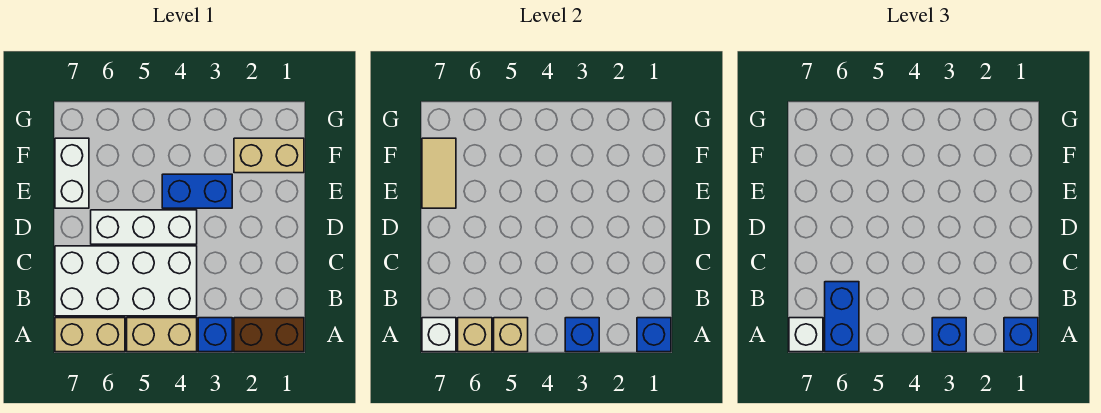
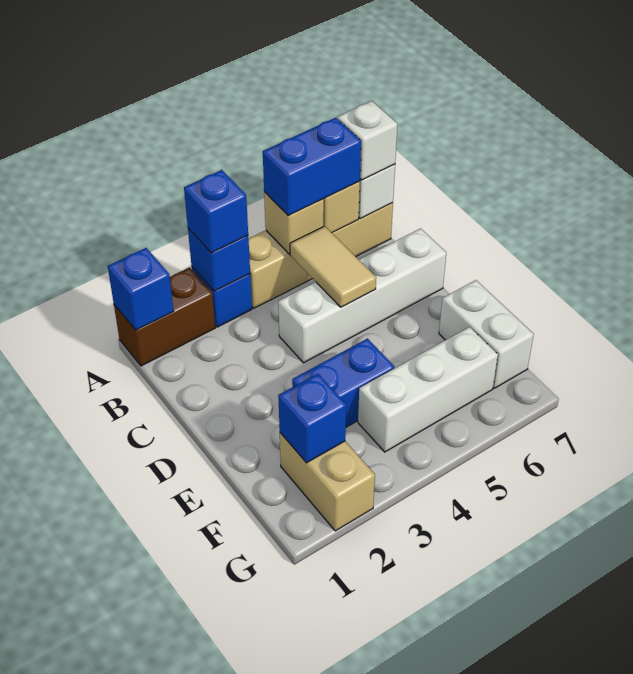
blue brick A1 level 3 -> blue brick F2 level 2
blue brick A6:B6 level 3 -> blue brick A5:A6 level 3
white brick B4:C7 level 1 -> white brick C4:C7 level 1
white brick D4:D6 level 1 -> white brick F4:F6 level 1
tan tile E7:F7 level 2 -> tan tile B5:C5 level 2
tan brick F1:F2 level 1 -> tan brick F2:G2 level 1

